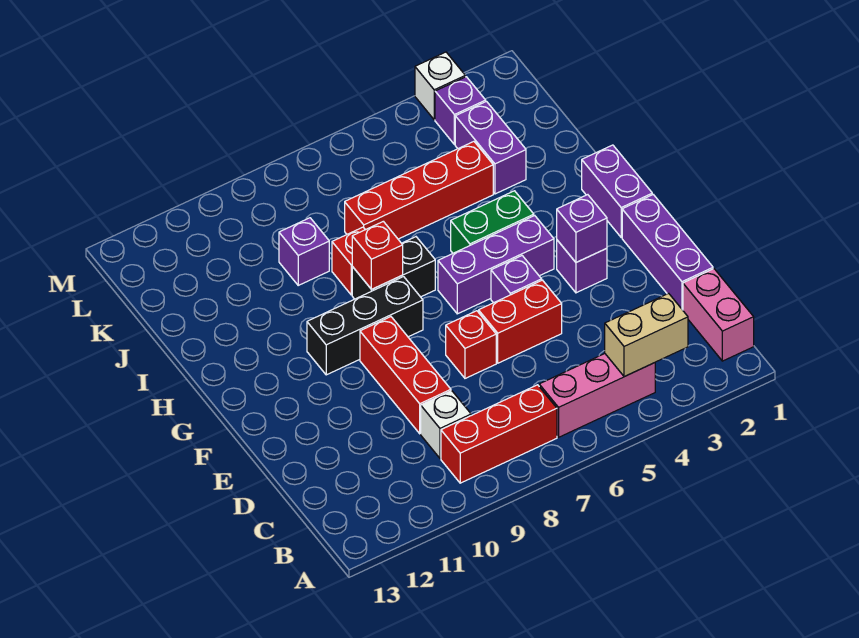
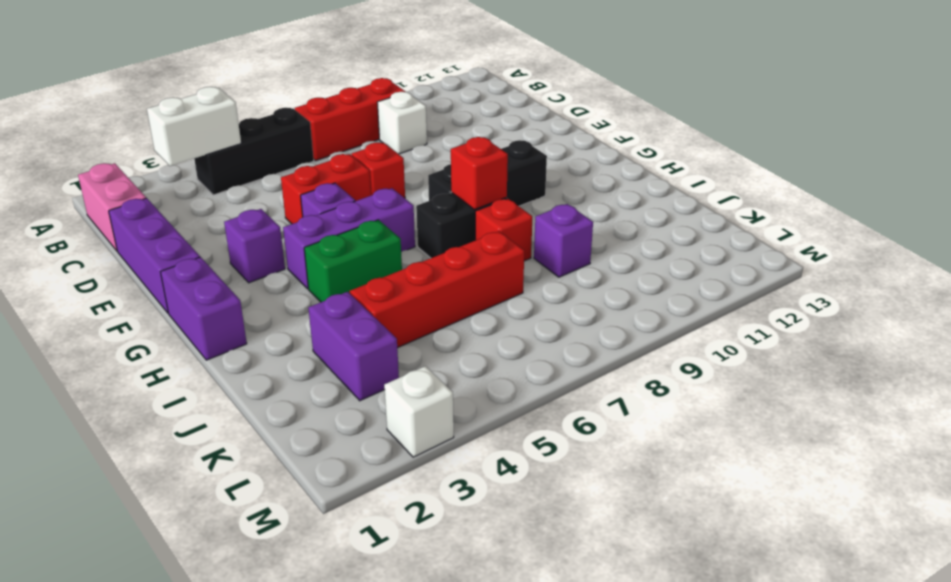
tan brick B3:B4 level 2 -> white brick B3:B4 level 2
pink brick B4:B6 level 1 -> black brick B4:B6 level 1
red brick D9:F9 level 1 -> none
purple brick F3 level 2 -> none
purple brick L3 level 1 -> none

